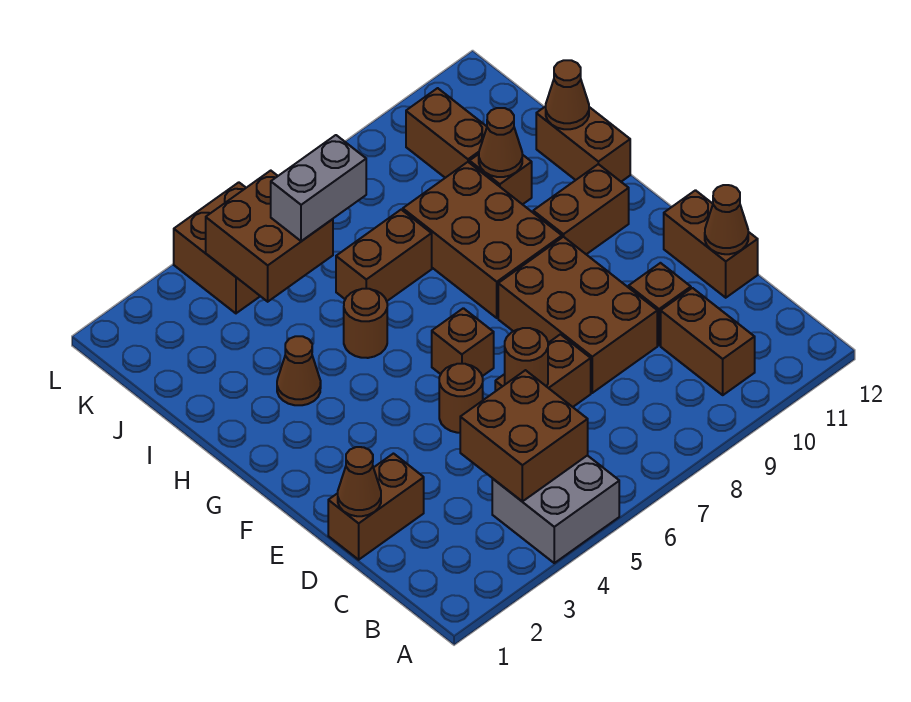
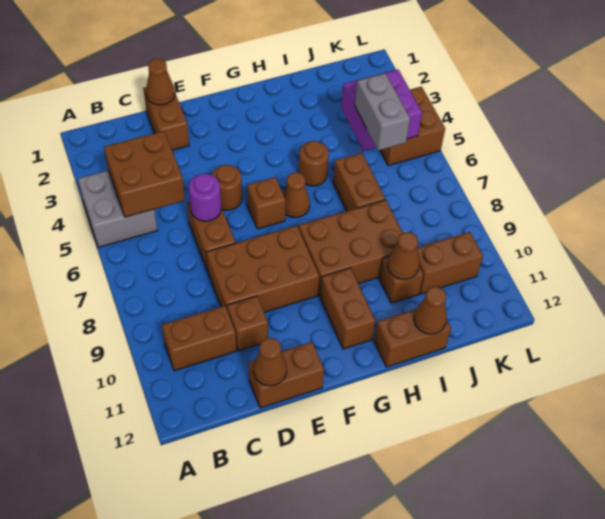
brown round brick D6 level 2 -> purple round brick D6 level 2
brown cone H3 level 1 -> brown cone G6 level 1
brown brick J4:K5 level 2 -> purple brick J4:K5 level 2

